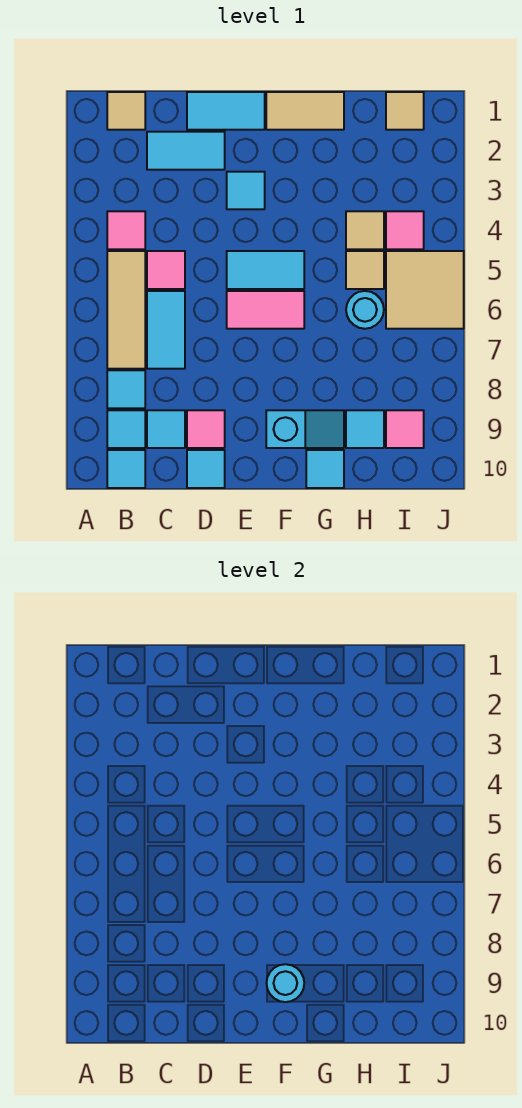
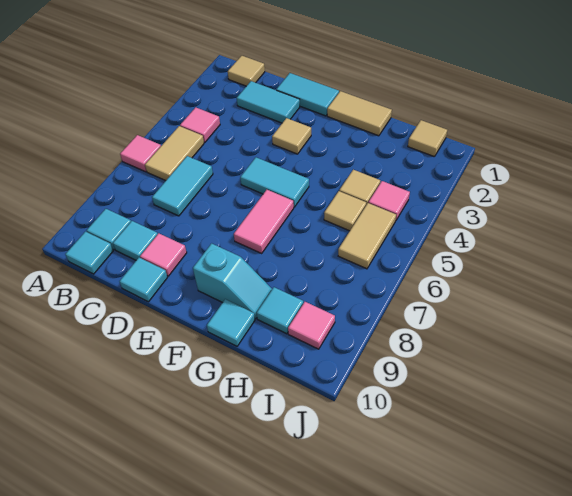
tan tile B5:B7 level 1 -> tan tile B5:B6 level 1
cyan tile B8 level 1 -> none
pink tile C5 level 1 -> pink tile A6 level 1
cyan tile E3 level 1 -> tan tile E3 level 1
pink tile E6:F6 level 1 -> pink tile F6:F7 level 1
cyan round brick F9 level 2 -> none
cyan round brick H6 level 1 -> none
tan tile I5:J6 level 1 -> tan tile I5:I6 level 1

